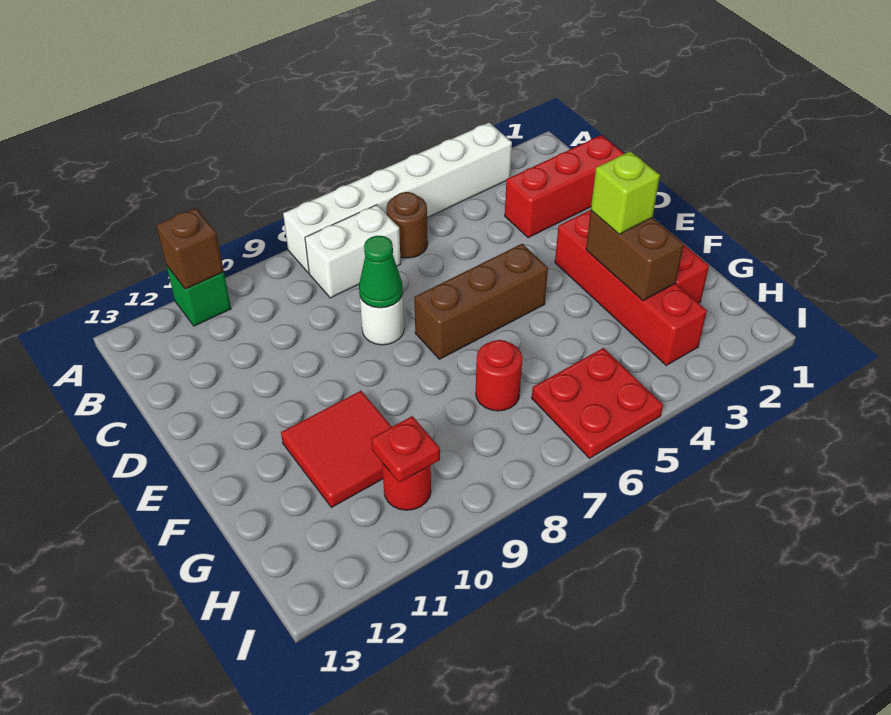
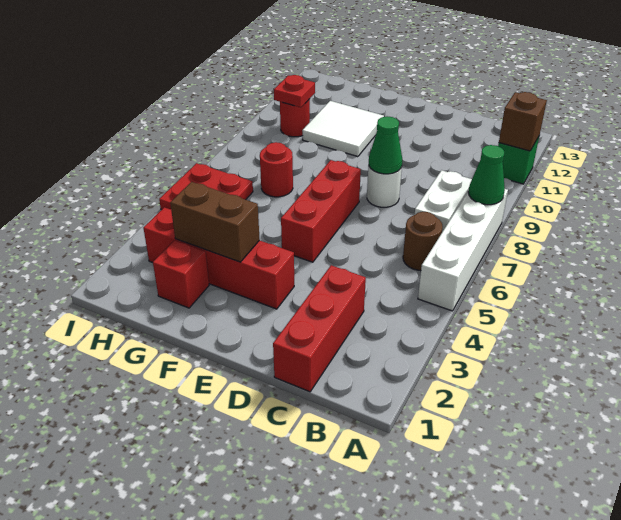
white brick A3:A8 level 1 -> white brick A5:A8 level 1
none -> green cone A8 level 2
brown brick E5:E7 level 1 -> red brick E5:E7 level 1
lime brick F3 level 3 -> none
red tile F10:G11 level 1 -> white tile F10:G11 level 1

